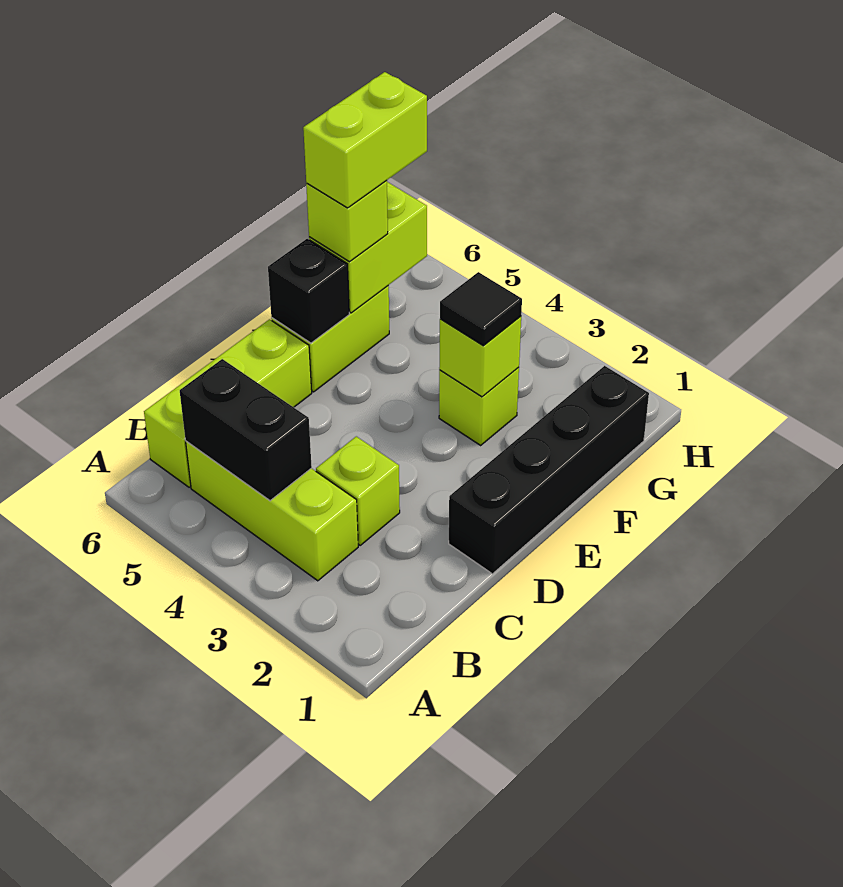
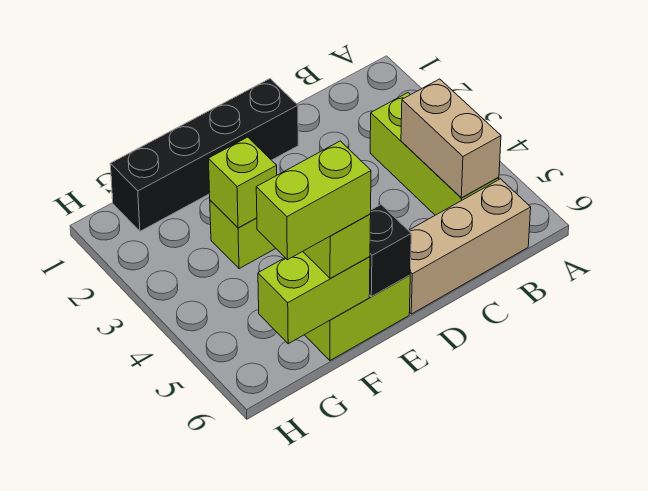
black brick B4:B5 level 2 -> tan brick B4:B5 level 2
lime brick B6:D6 level 1 -> tan brick B6:D6 level 1
lime brick C3 level 1 -> none
black tile F3 level 3 -> none

